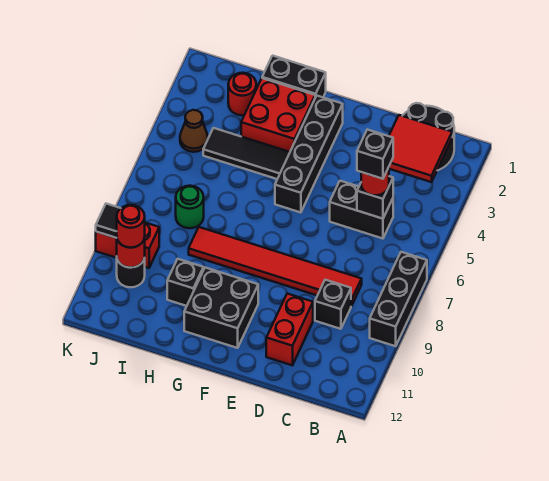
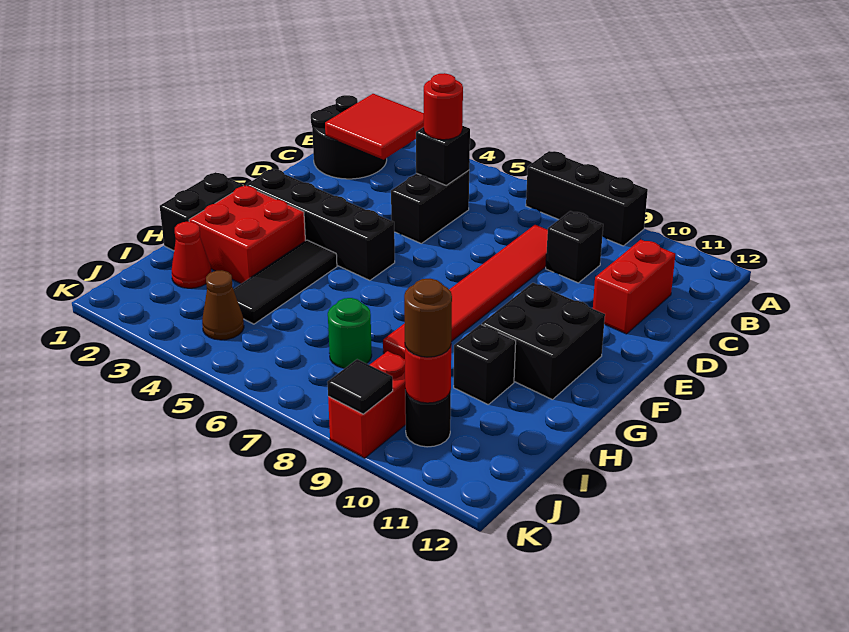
black brick C5 level 4 -> none
red brick D10:D11 level 1 -> red brick C11:D11 level 1
red round brick I2 level 1 -> red cone I2 level 1
red round brick J10 level 3 -> brown round brick J10 level 3

